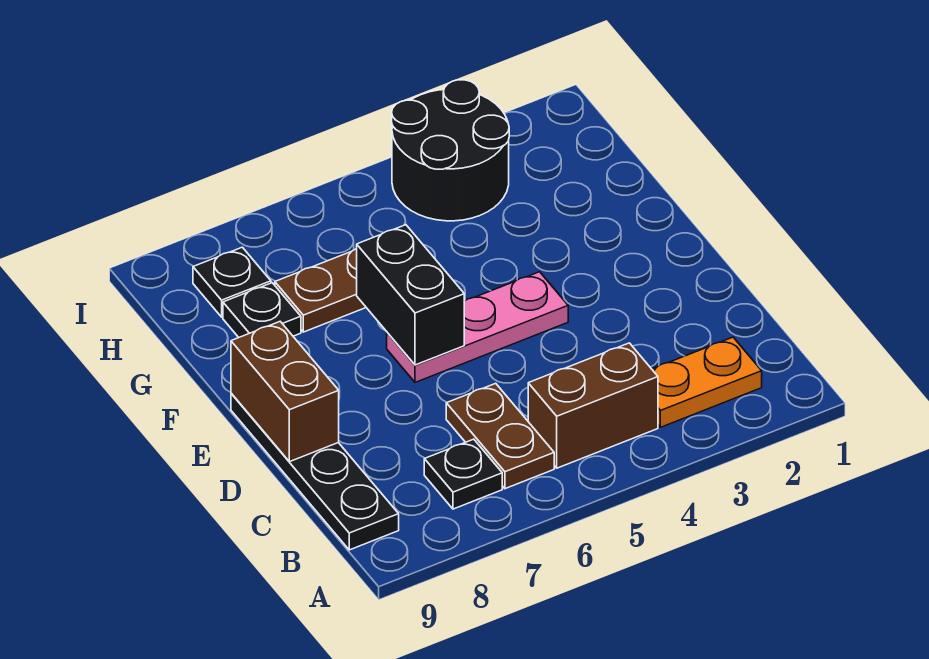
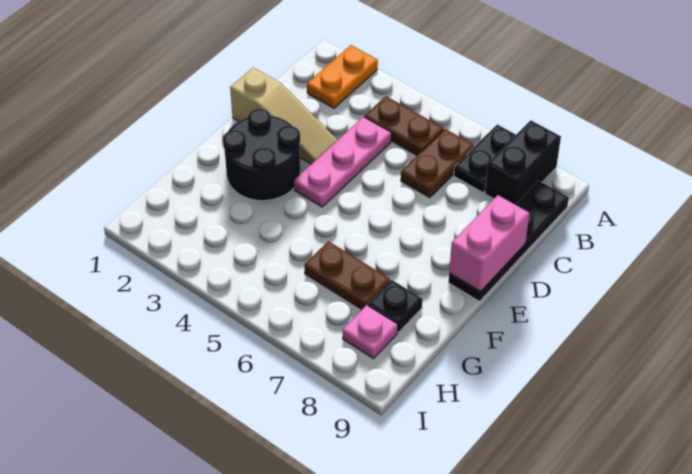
orange plate B2:B3 level 1 -> orange plate A2:B2 level 1
brown brick B4:B5 level 1 -> brown plate B4:B5 level 1
black plate B7 level 1 -> black plate A7:B7 level 1
none -> tan slope D1:D3 level 1 top 1
brown brick D9:E9 level 2 -> pink brick D9:E9 level 2
pink plate E4:E6 level 1 -> pink plate C4:E4 level 1
black brick E6:F6 level 2 -> black brick A8:B8 level 1
black round brick H3:I4 level 1 -> black round brick E2:F3 level 1
black plate H8 level 1 -> pink plate H8 level 1

